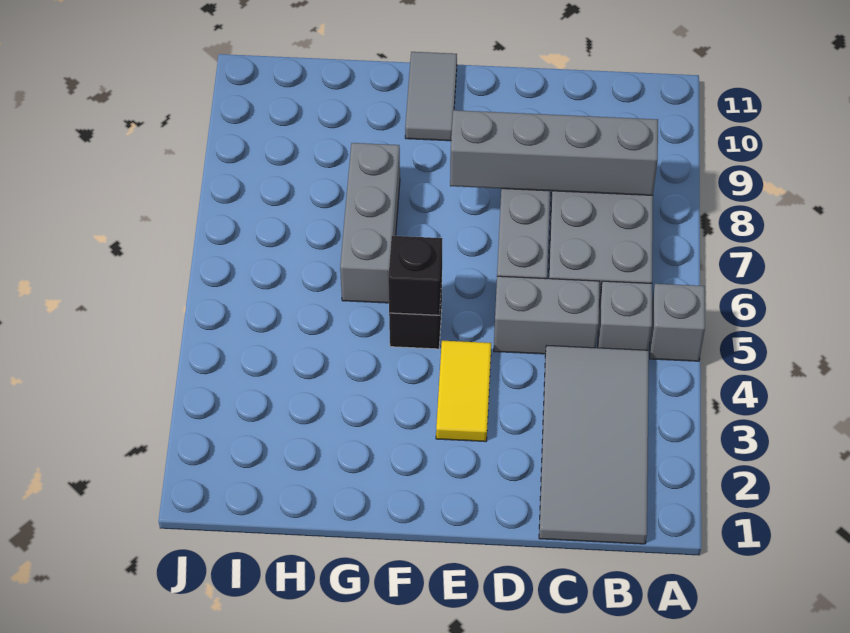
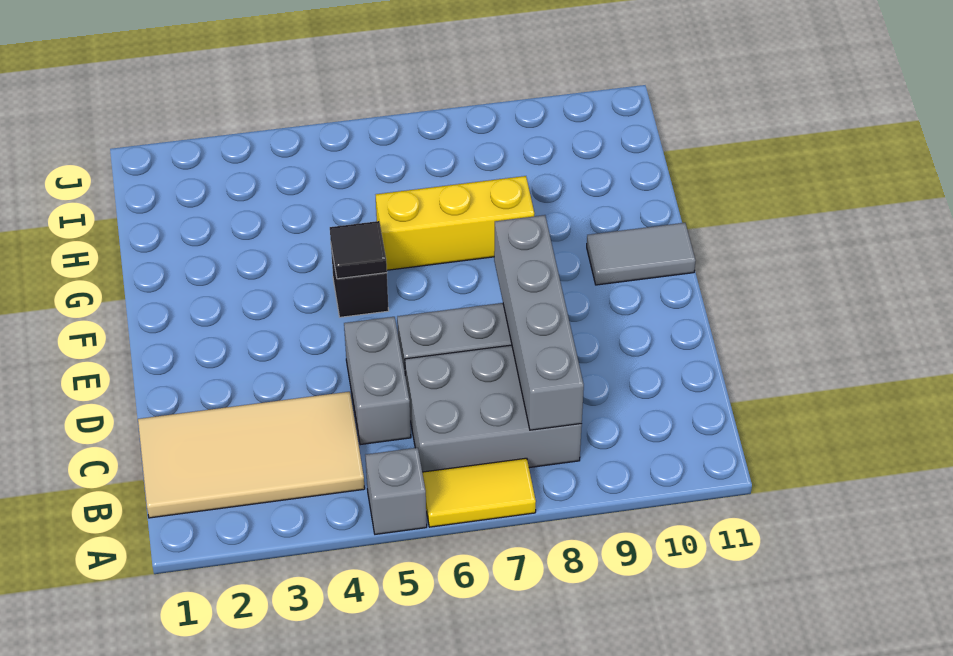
grey tile B1:C4 level 1 -> tan tile B1:C4 level 1
grey brick B5 level 1 -> none
yellow tile E3:E4 level 1 -> yellow tile A6:A7 level 1
black brick F5 level 2 -> black tile F5 level 2
grey brick G6:G8 level 1 -> yellow brick G6:G8 level 1

